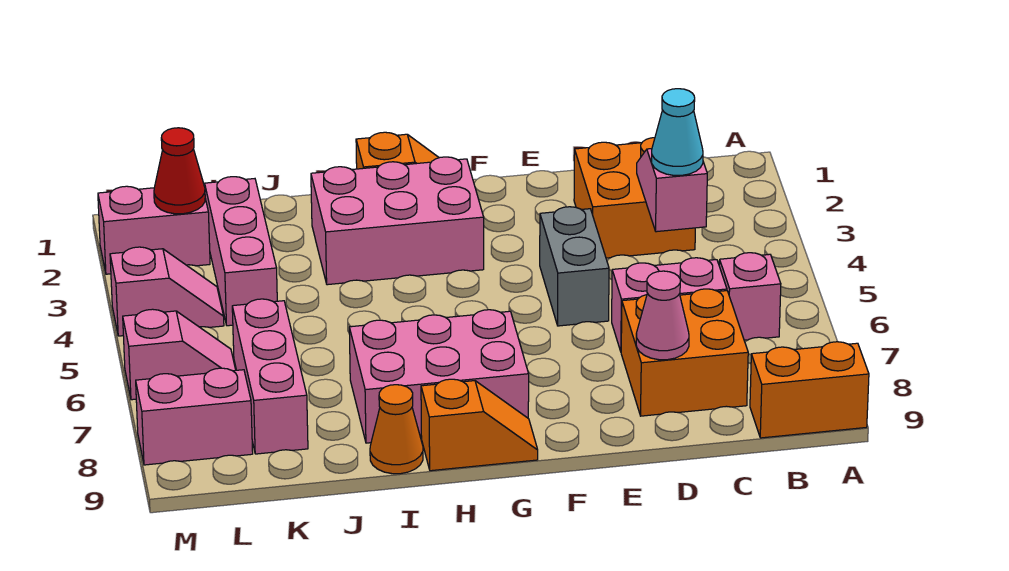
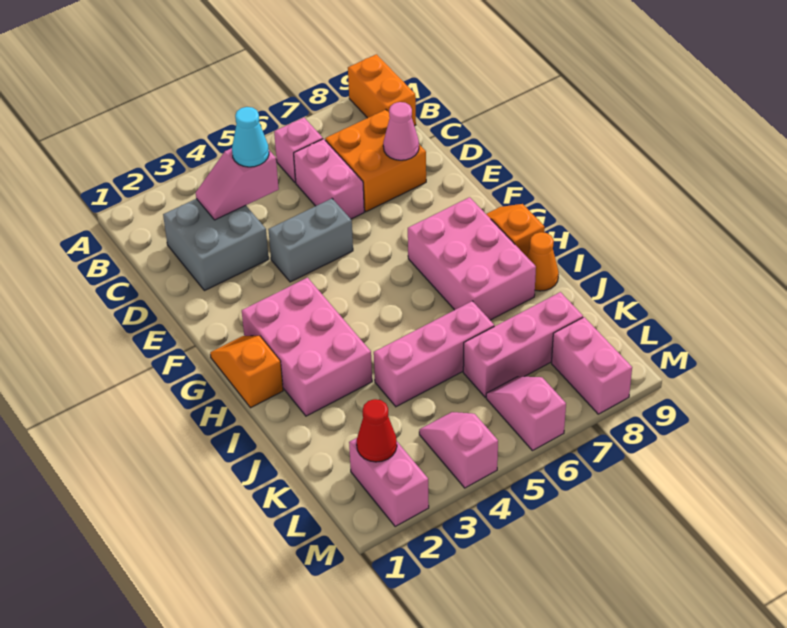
orange brick C2:D3 level 1 -> grey brick C2:D3 level 1
pink brick K2:K4 level 1 -> pink brick J4:J6 level 1

